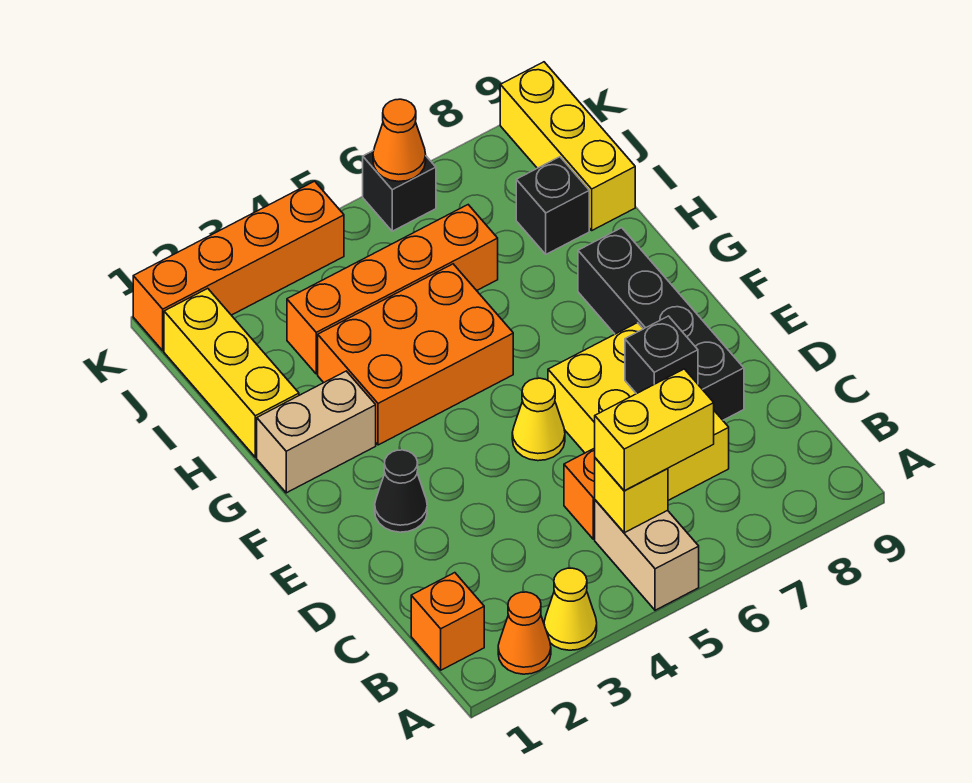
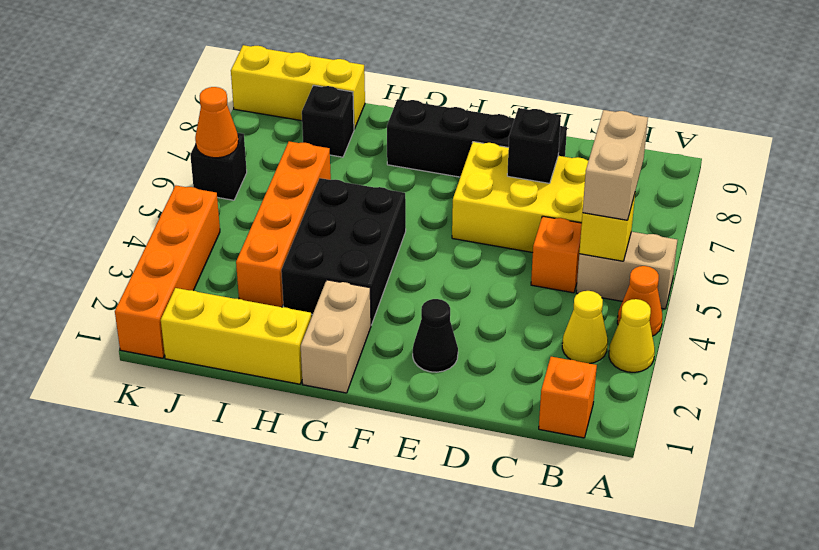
orange cone A2 level 1 -> orange cone A4 level 1
yellow brick B5:B6 level 3 -> tan brick B5:B6 level 3
yellow cone E5 level 1 -> yellow cone B3 level 1
orange brick G3:H5 level 1 -> black brick G3:H5 level 1

